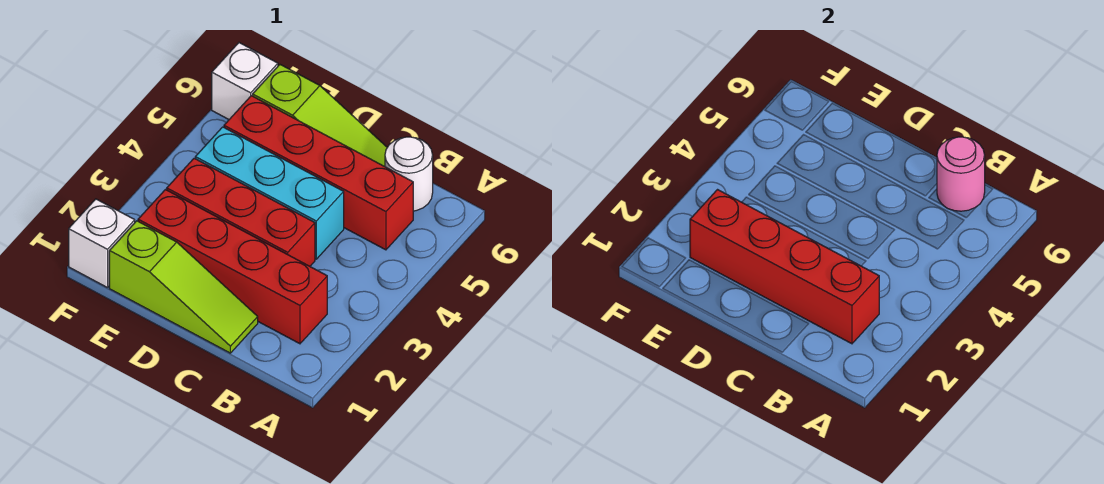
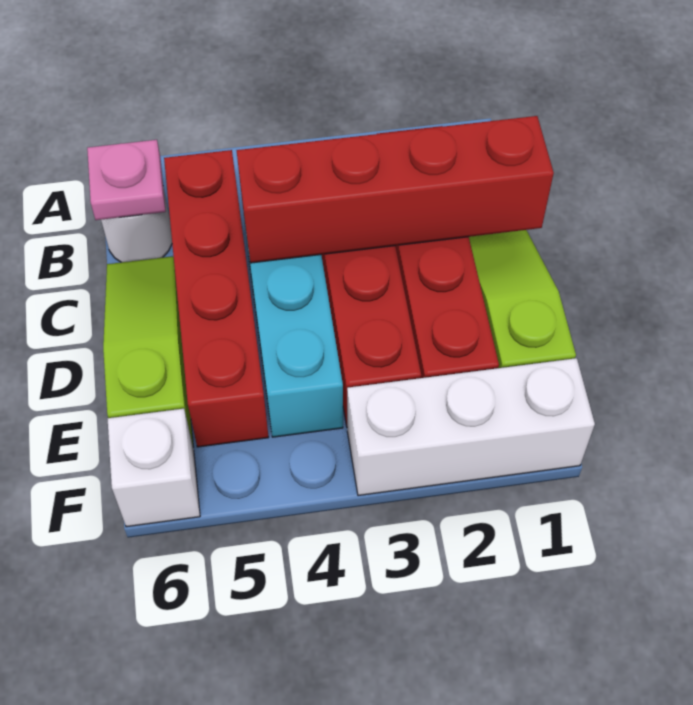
red brick B2:E2 level 2 -> red brick C1:C4 level 2
pink round brick B6 level 2 -> pink plate B6 level 2
white brick F1 level 1 -> white brick F1:F3 level 1

